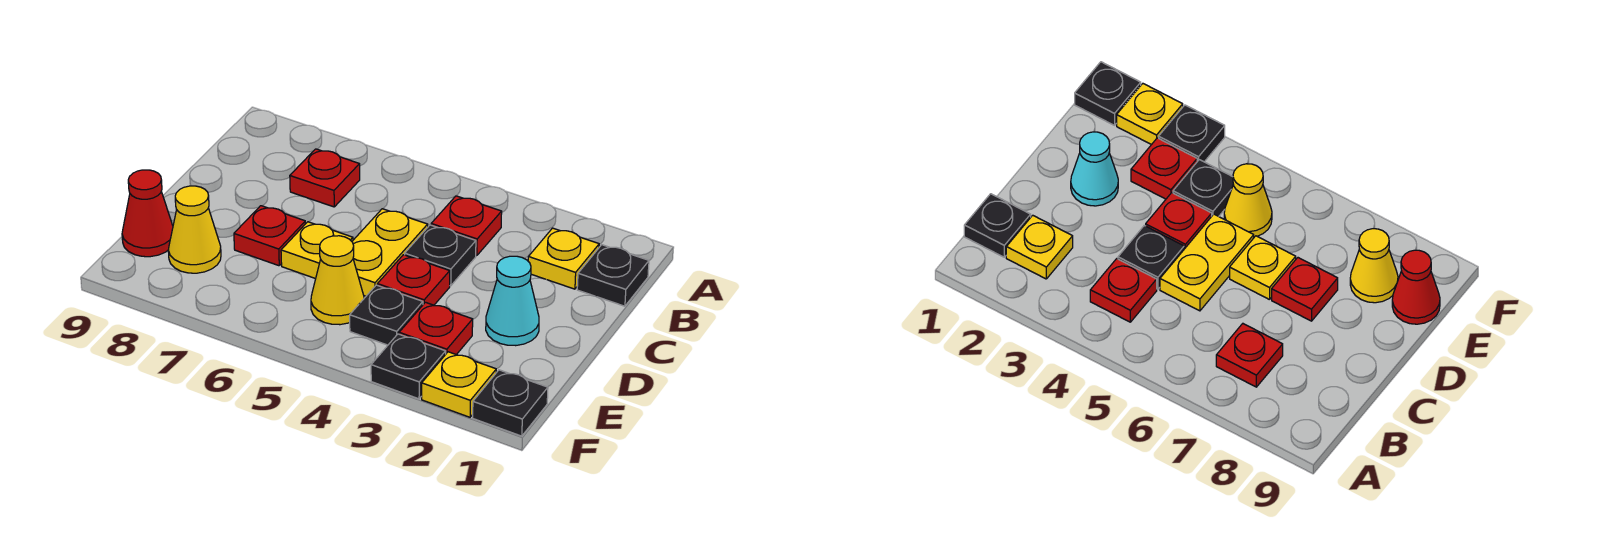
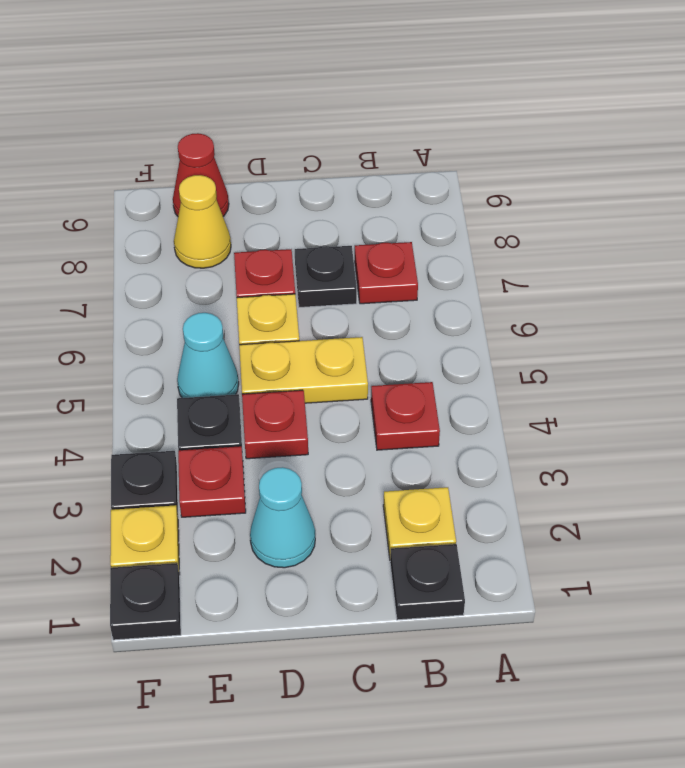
black plate C4 level 1 -> black plate C7 level 1
yellow cone E5 level 1 -> cyan cone E5 level 1

